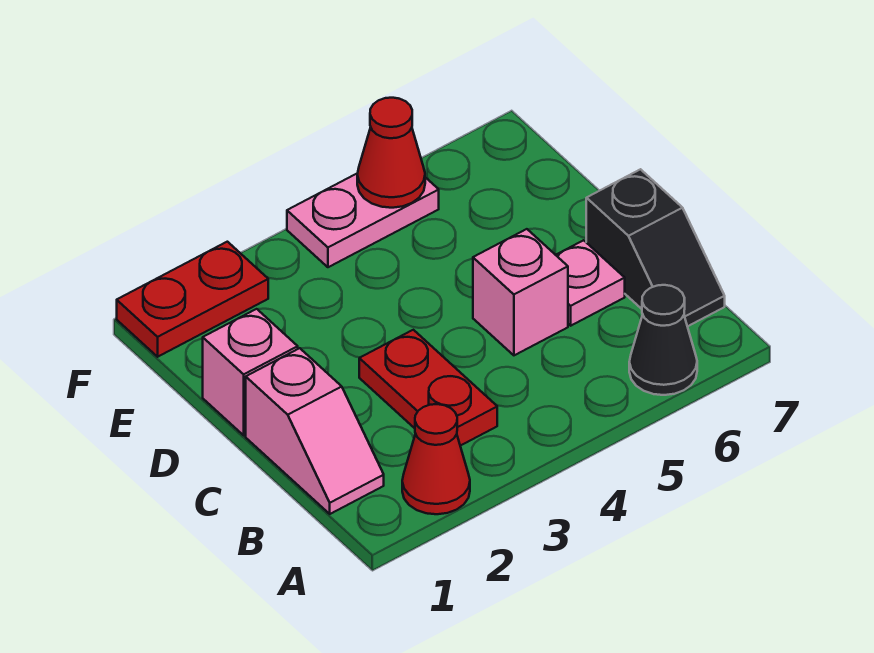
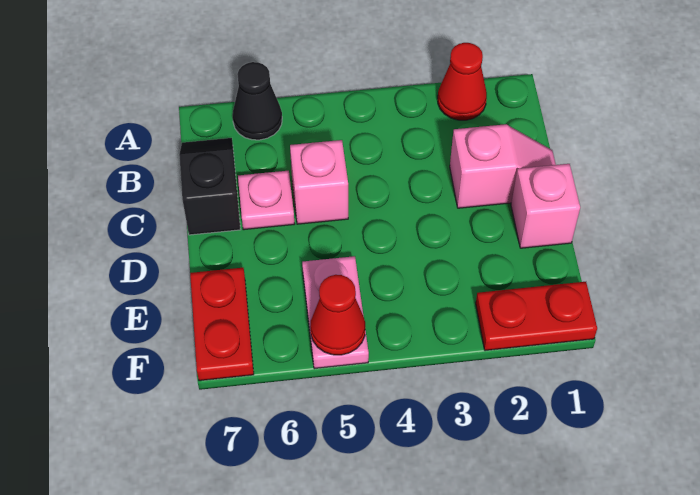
pink slope B1:C1 level 1 top C -> pink slope C1:C2 level 1 top 2
red plate B3:C3 level 1 -> red plate E7:F7 level 1
pink plate F4:F5 level 1 -> pink plate E5:F5 level 1

